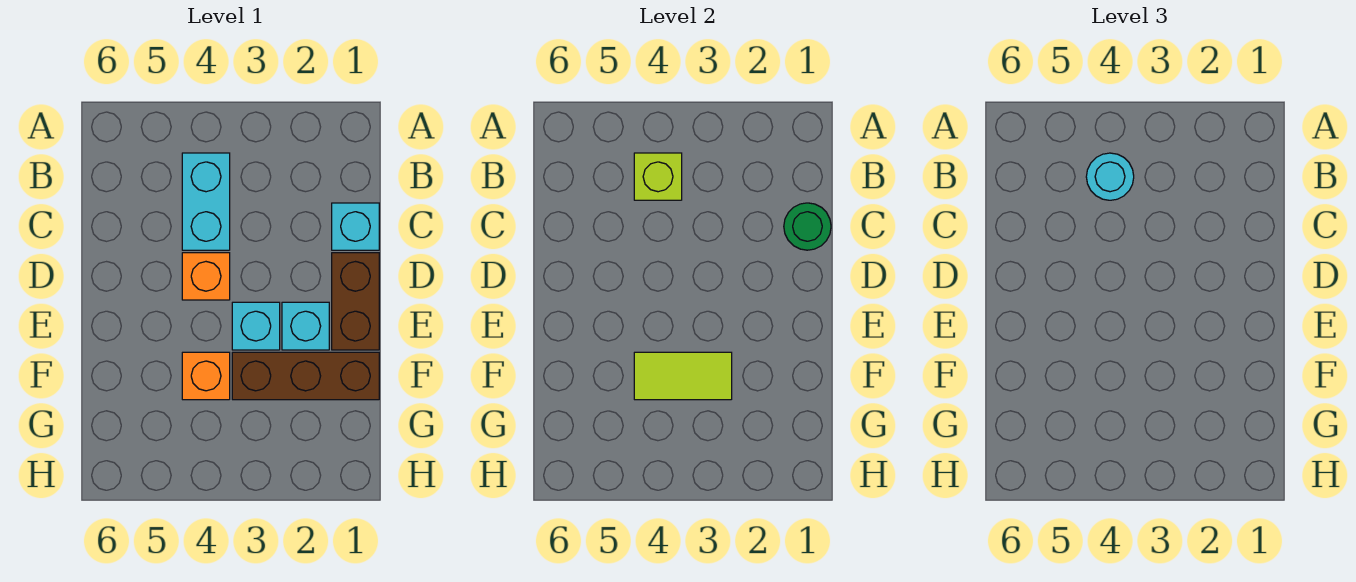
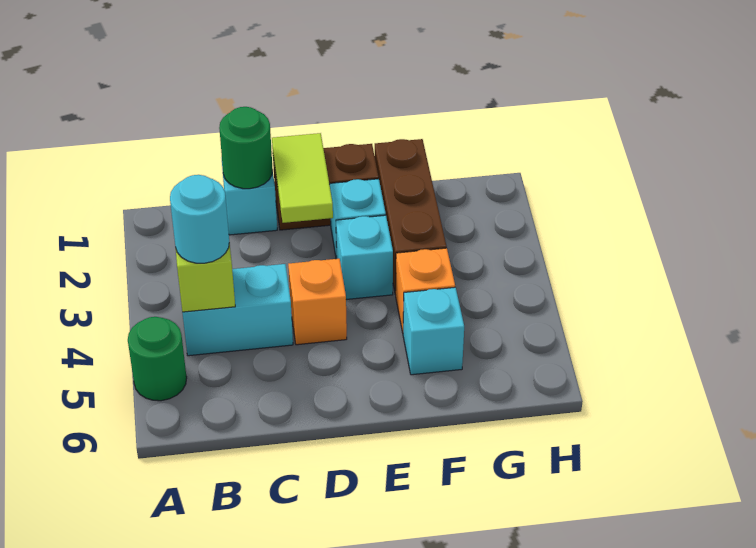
none -> green round brick A5 level 1
lime tile F3:F4 level 2 -> lime tile D1:D2 level 2
none -> cyan brick F5 level 1

